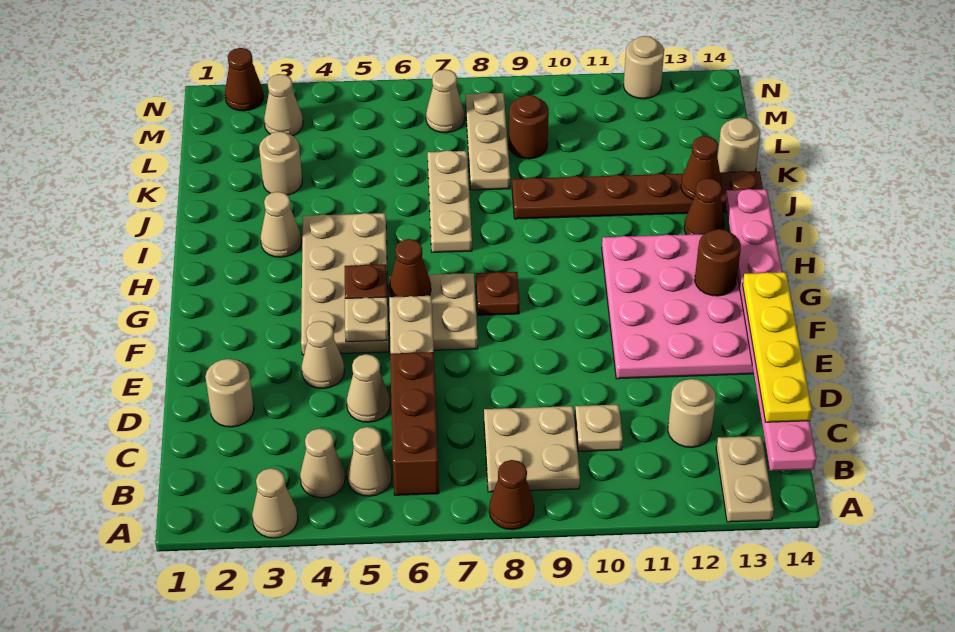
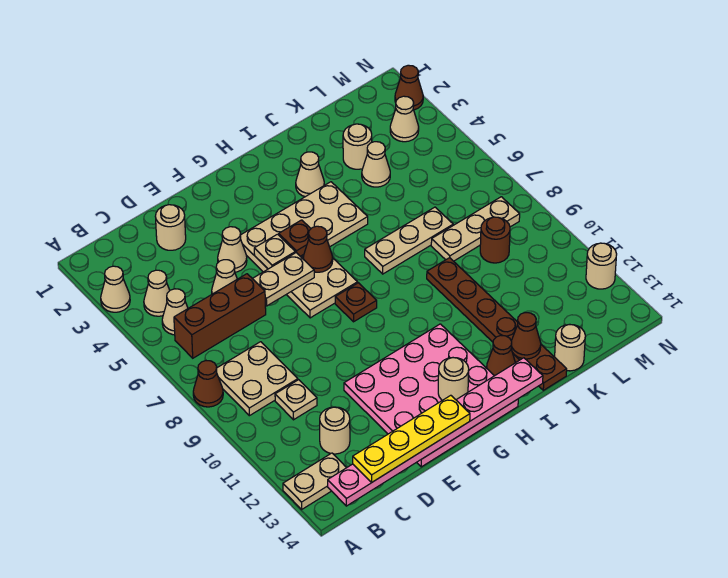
brown round brick G13 level 2 -> tan round brick G13 level 2
tan cone M7 level 1 -> tan cone K4 level 1

